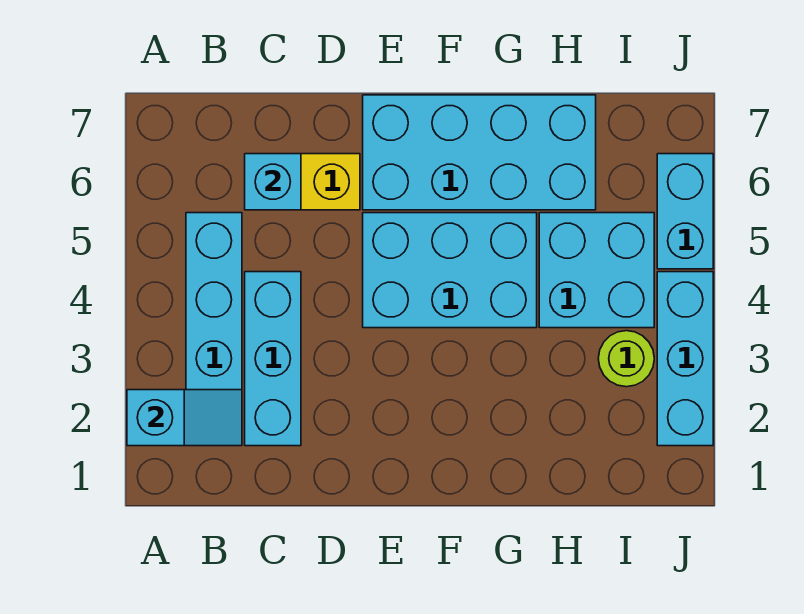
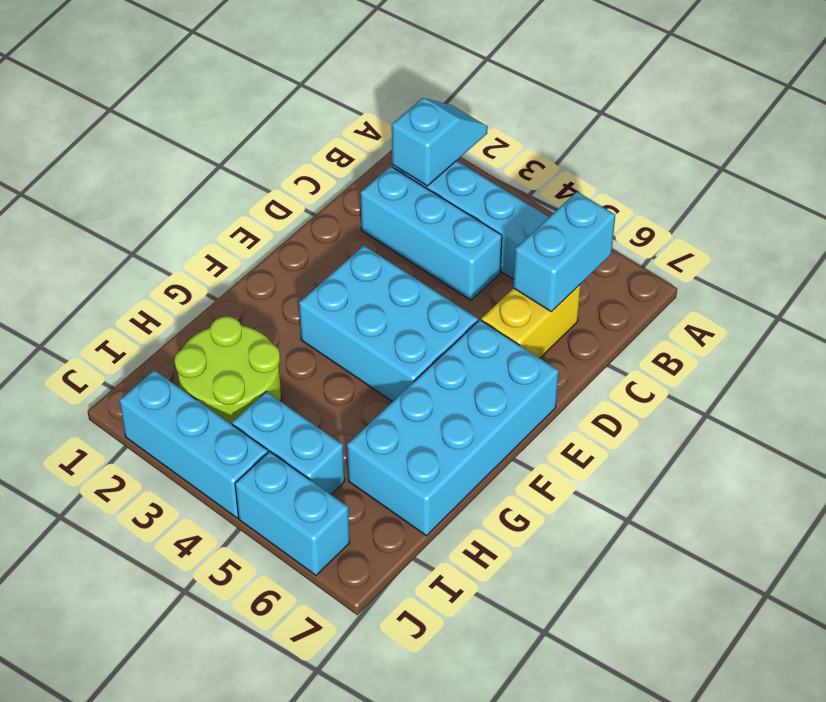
cyan slope A2:B2 level 2 top A -> cyan slope A2:B2 level 2 top B
cyan brick C6 level 2 -> cyan brick B6:C6 level 2
cyan brick E4:G5 level 1 -> cyan brick E3:F5 level 1
cyan brick H4:I5 level 1 -> cyan brick I4:I5 level 1
lime round brick I3 level 1 -> lime round brick H2:I3 level 1

